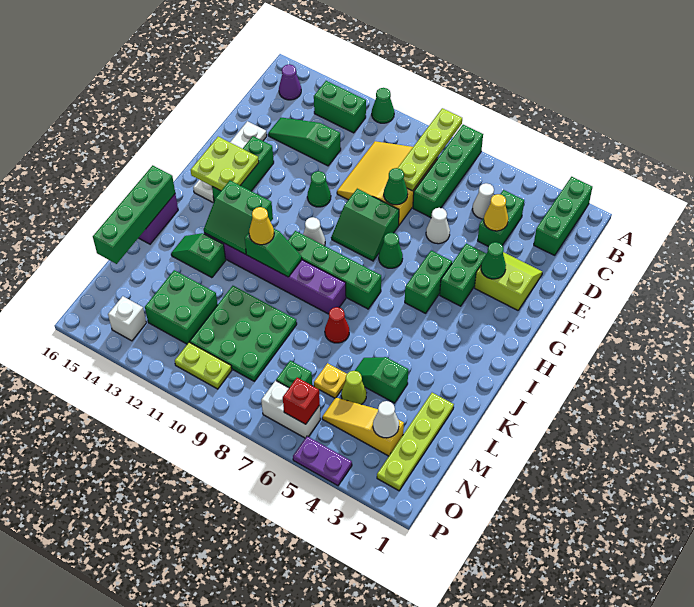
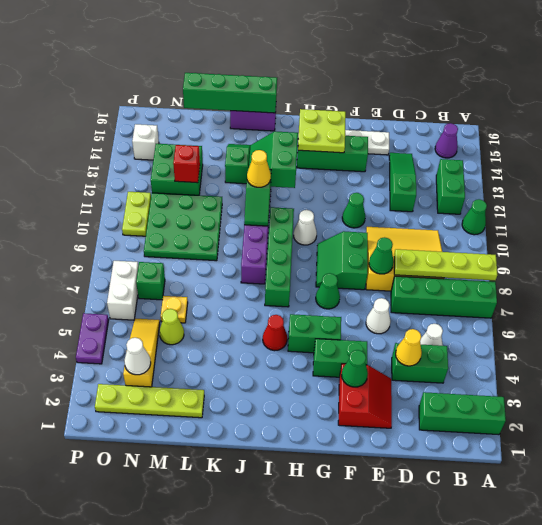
lime slope E2:F3 level 1 top F -> red slope E2:F3 level 1 top F
red cone K7 level 1 -> red cone I5 level 1
green slope L4:L5 level 1 top 4 -> none
red brick O6 level 2 -> red brick M12 level 2

